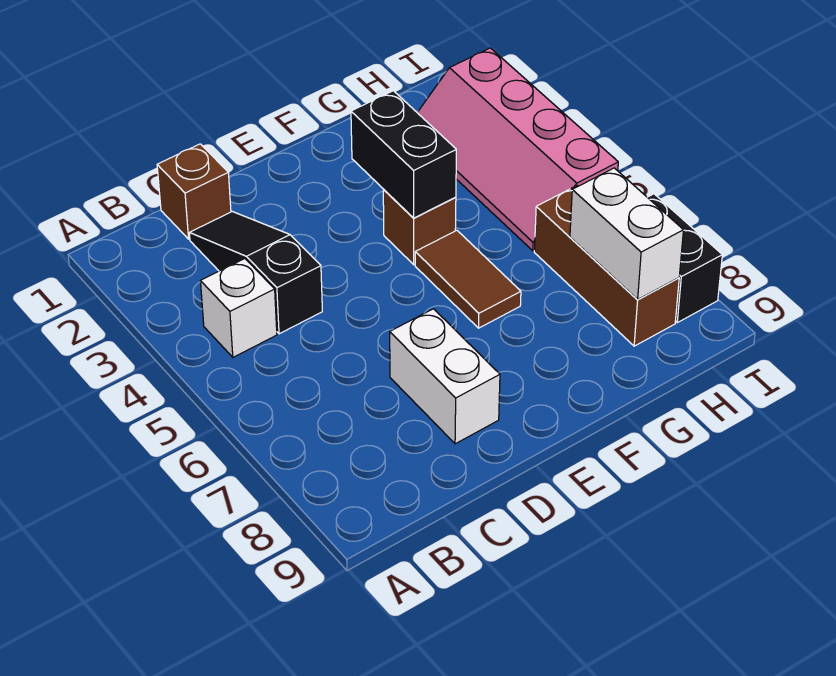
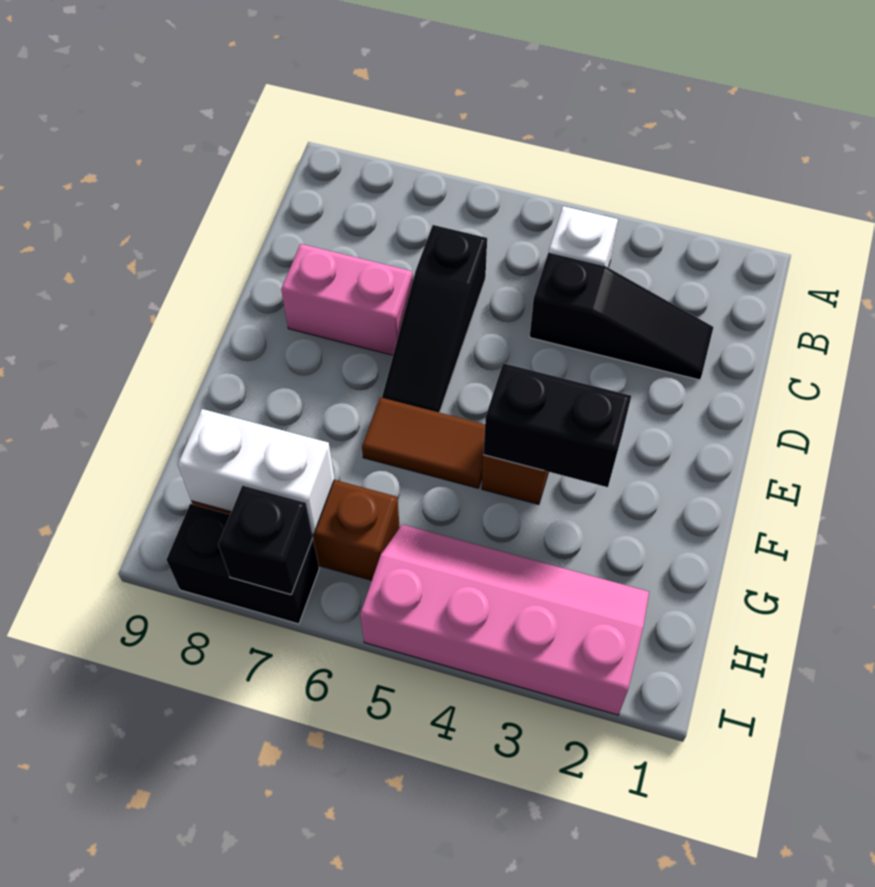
brown brick C1 level 1 -> none
none -> black slope C6:E6 level 1 top C
white brick D7:D8 level 1 -> pink brick D7:D8 level 1
none -> black brick I7 level 2

